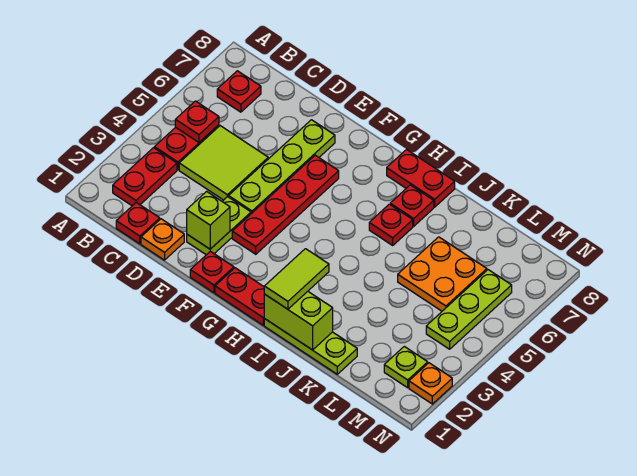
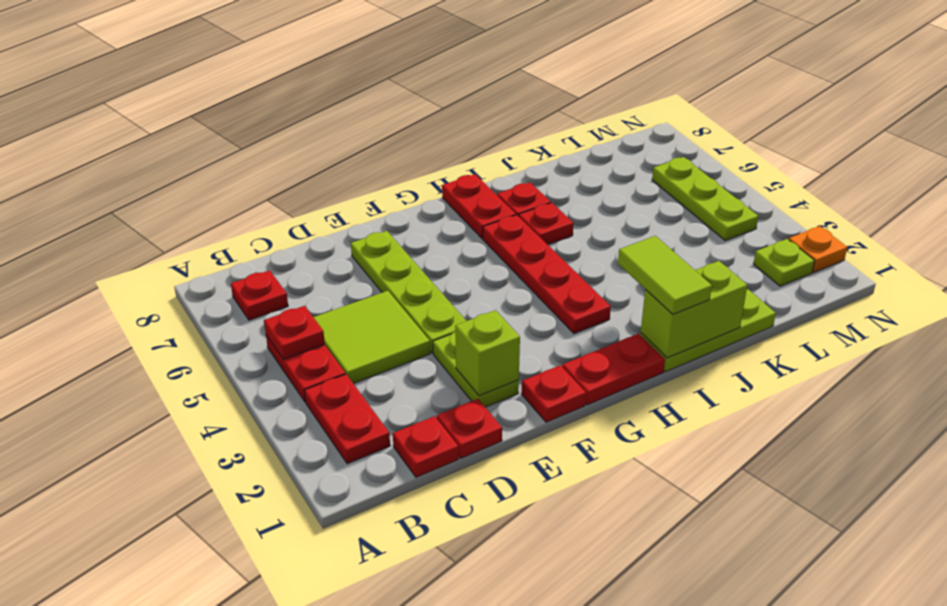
orange plate D1 level 1 -> red plate D1 level 1
red plate F3:F6 level 1 -> red plate H3:H6 level 1
red plate H8:I8 level 1 -> red plate H7:H8 level 1
orange plate K5:L6 level 1 -> none

